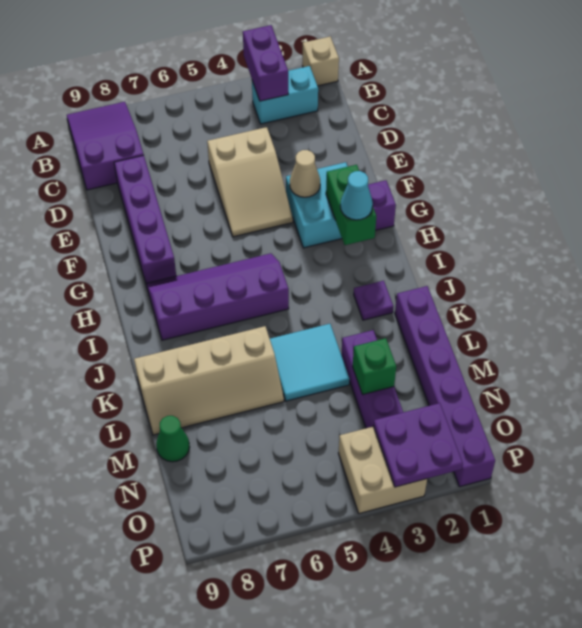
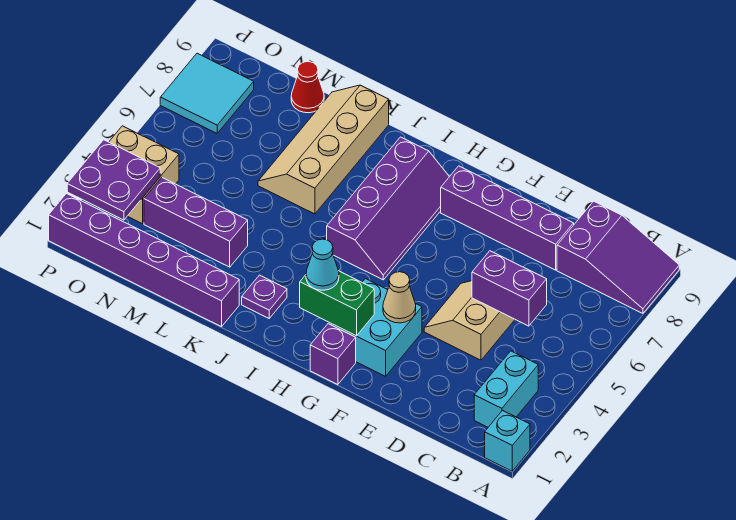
tan brick A1 level 1 -> cyan brick A1 level 1
purple brick A3:B3 level 2 -> purple brick C5:D5 level 2
tan slope D4:F5 level 1 top D -> tan slope D4:E5 level 1 top D
cyan tile K4:L5 level 1 -> cyan tile O7:P8 level 1
green brick M3 level 2 -> none
green cone M9 level 1 -> red cone M9 level 1

